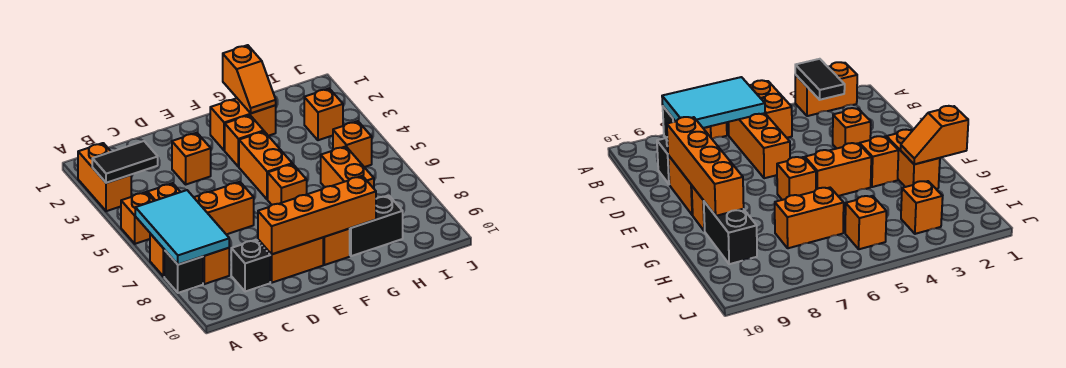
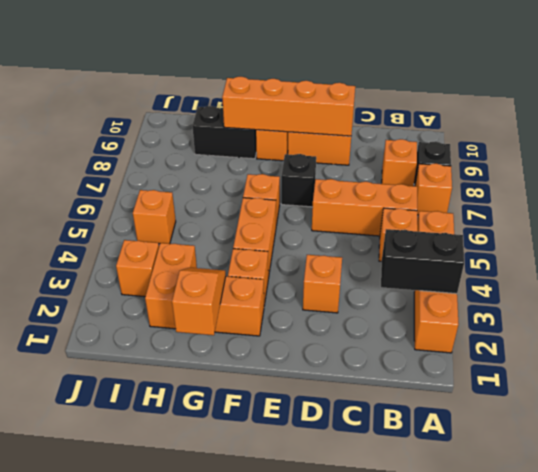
black tile A3:B3 level 2 -> black brick A3:B3 level 2
cyan tile A6:B8 level 2 -> none
black brick C9 level 1 -> black brick E7 level 1
orange brick H6:H7 level 1 -> orange brick H2:H3 level 1

